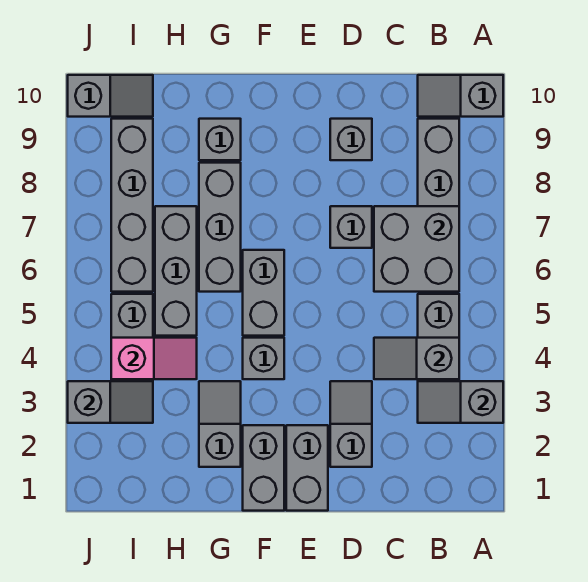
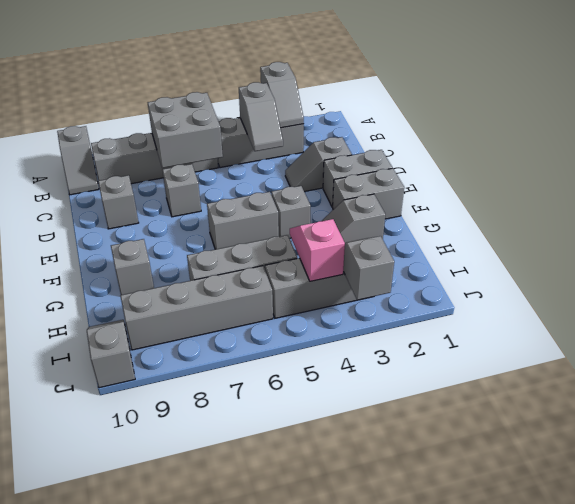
grey brick G6:G8 level 1 -> none

